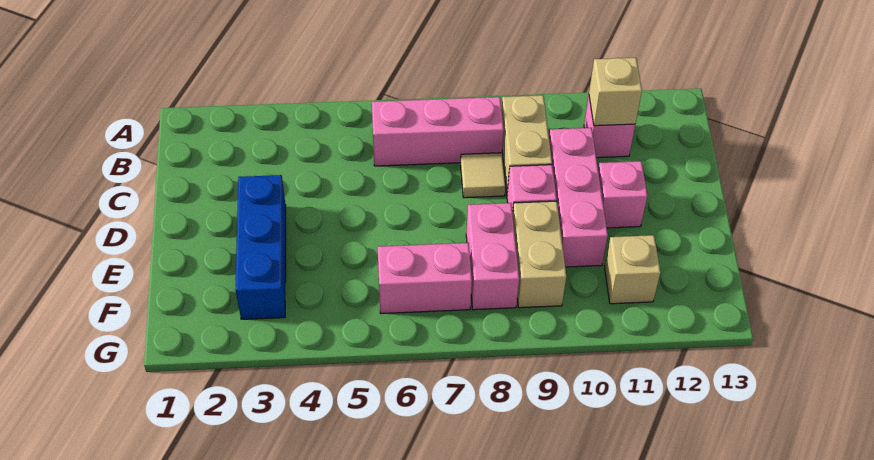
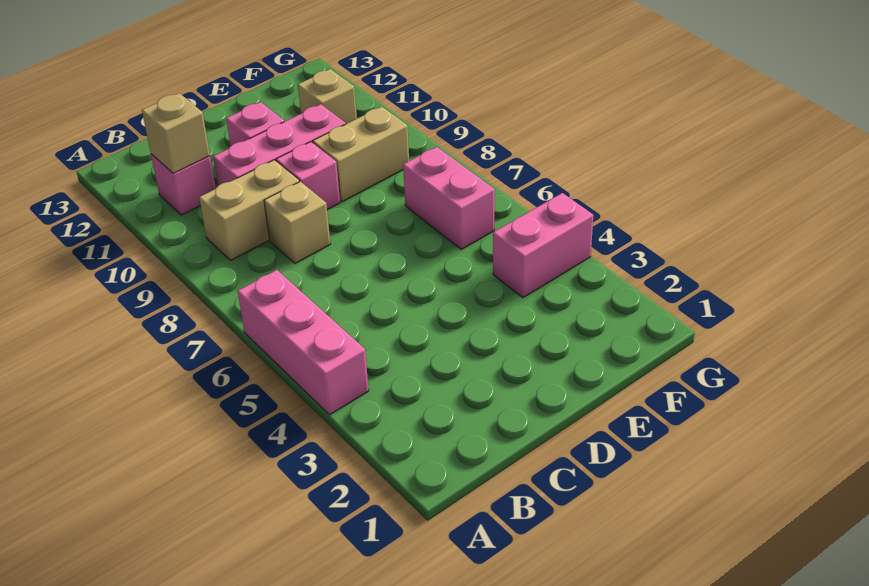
pink brick B6:B8 level 1 -> pink brick A4:A6 level 1
tan tile C8 level 1 -> tan brick C8 level 1
blue brick D3:F3 level 1 -> none
pink brick E8:F8 level 1 -> pink brick F4:G4 level 1

